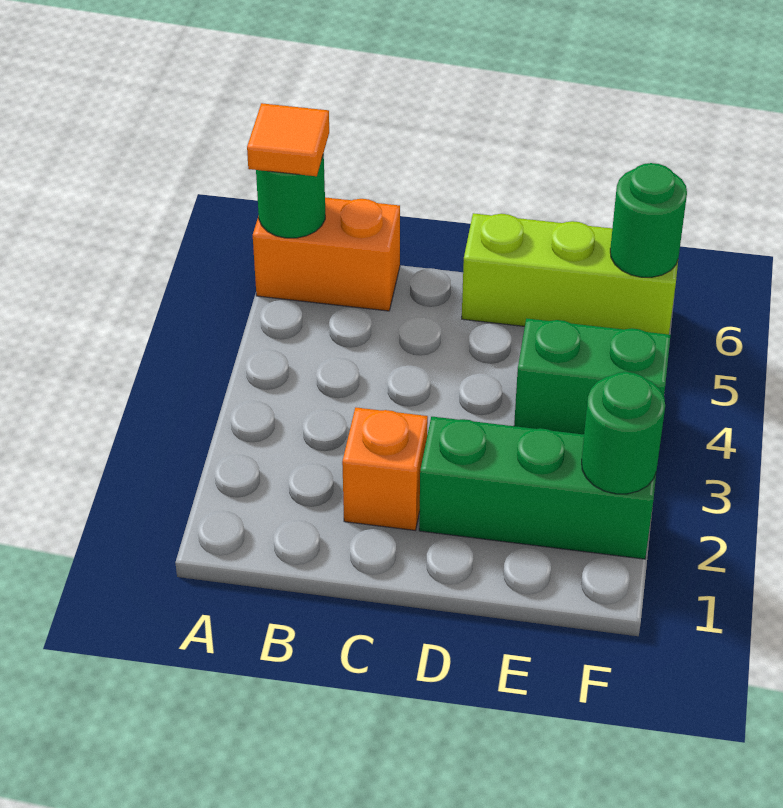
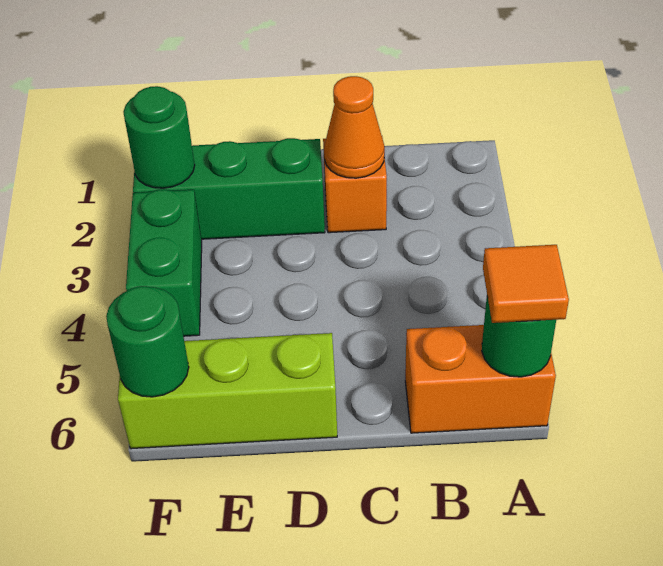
none -> orange cone C2 level 2
green brick E4:F4 level 1 -> green brick F3:F4 level 1

